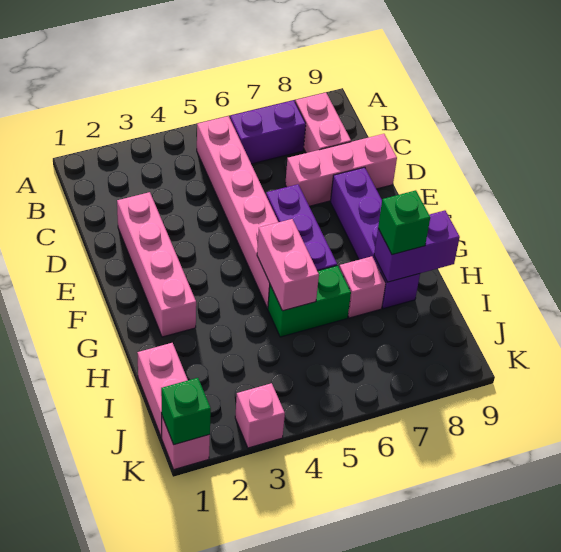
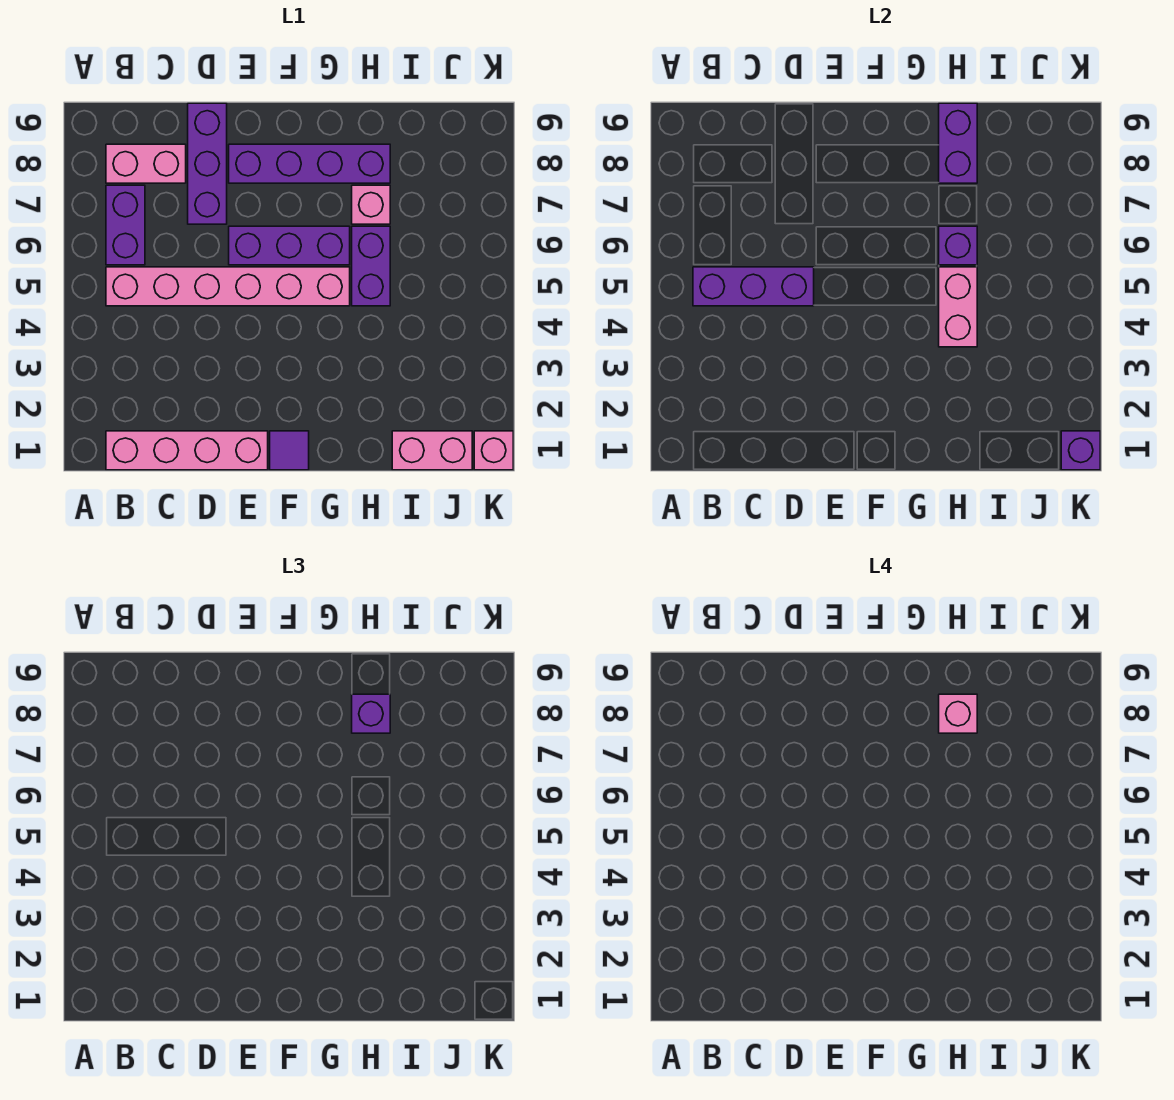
none -> purple brick B5:D5 level 2
pink brick D2:G2 level 1 -> pink brick B1:E1 level 1
pink brick D7:D9 level 1 -> purple brick D7:D9 level 1
none -> purple tile F1 level 1
pink brick G5:H5 level 2 -> pink brick H4:H5 level 2
green brick H5:H6 level 1 -> purple brick H5:H6 level 1
none -> purple brick H6 level 2
green brick H8 level 3 -> purple brick H8 level 3
green brick K1 level 2 -> purple brick K1 level 2
pink brick K3 level 1 -> pink brick H8 level 4

